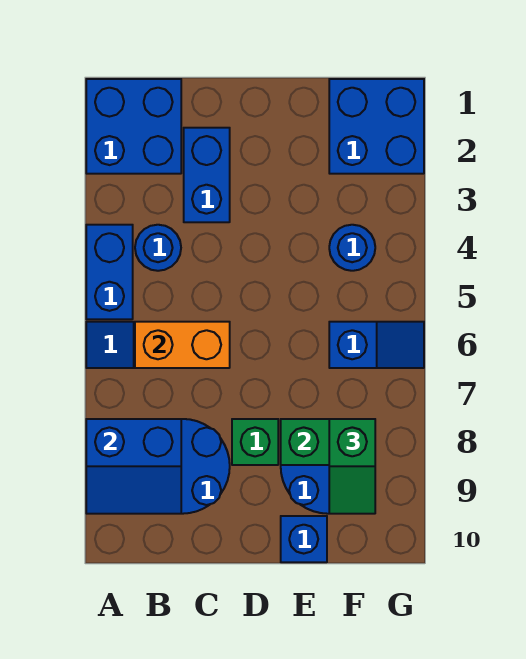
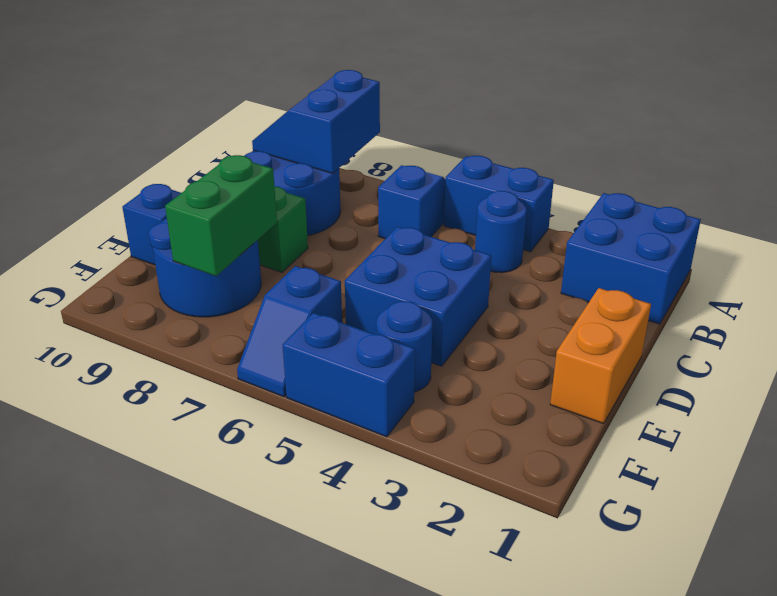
orange brick B6:C6 level 2 -> orange brick D1:E1 level 1
blue brick C2:C3 level 1 -> blue brick G4:G5 level 1
blue brick F1:G2 level 1 -> blue brick D4:E5 level 1
green slope F8:F9 level 3 top 8 -> none

